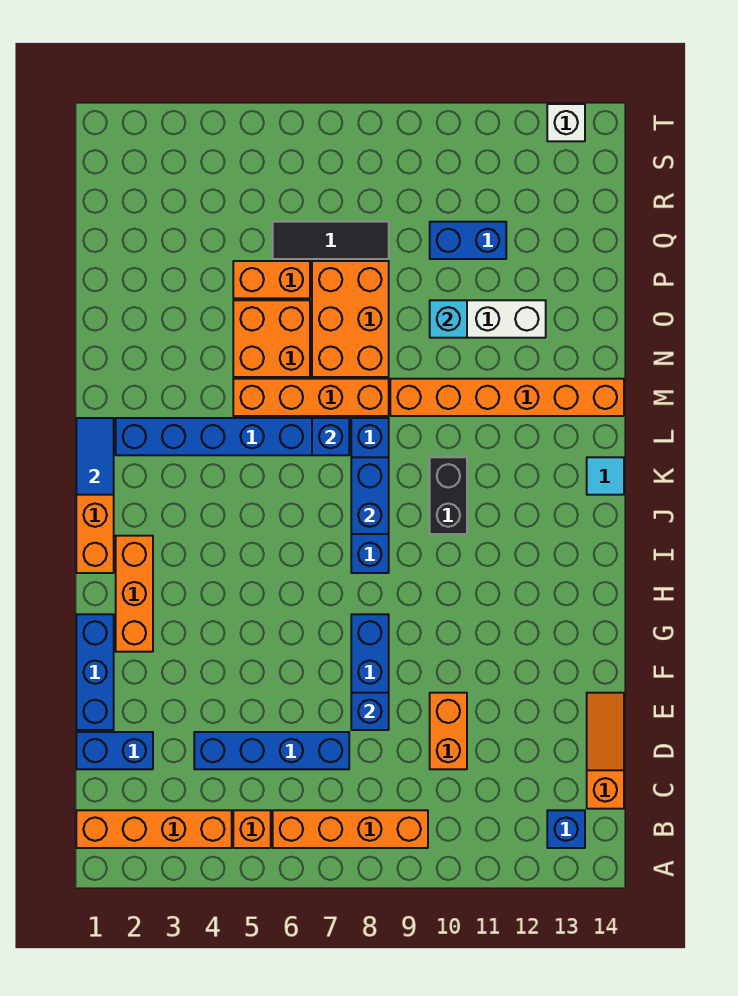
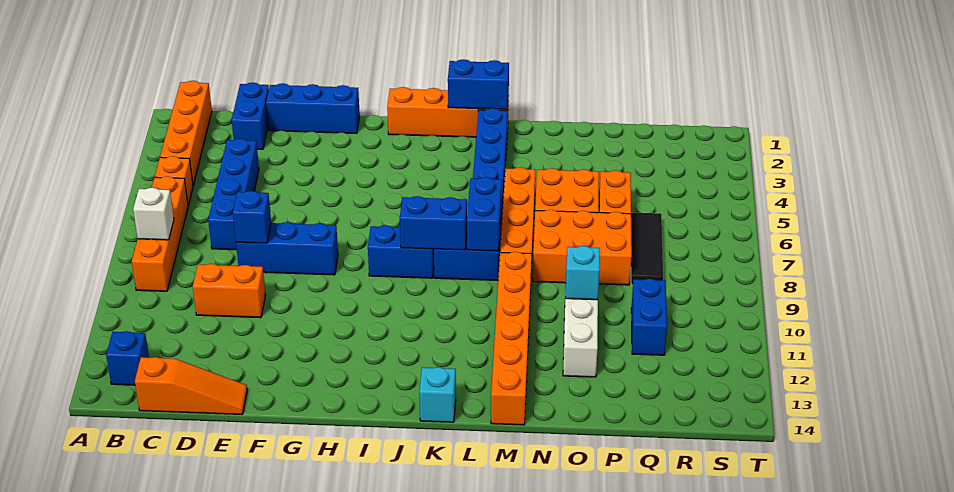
orange brick G2:I2 level 1 -> none
black brick J10:K10 level 1 -> none
blue tile K1:L1 level 2 -> blue brick K1:L1 level 2
cyan tile K14 level 1 -> cyan brick K14 level 1
blue brick L7 level 2 -> blue brick L7:L8 level 2
white brick T13 level 1 -> white brick B8 level 2

